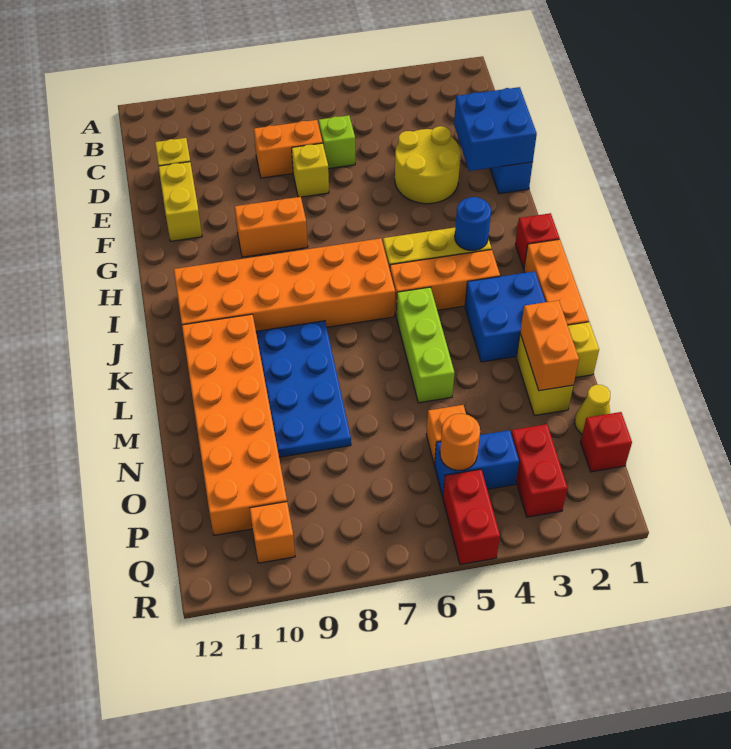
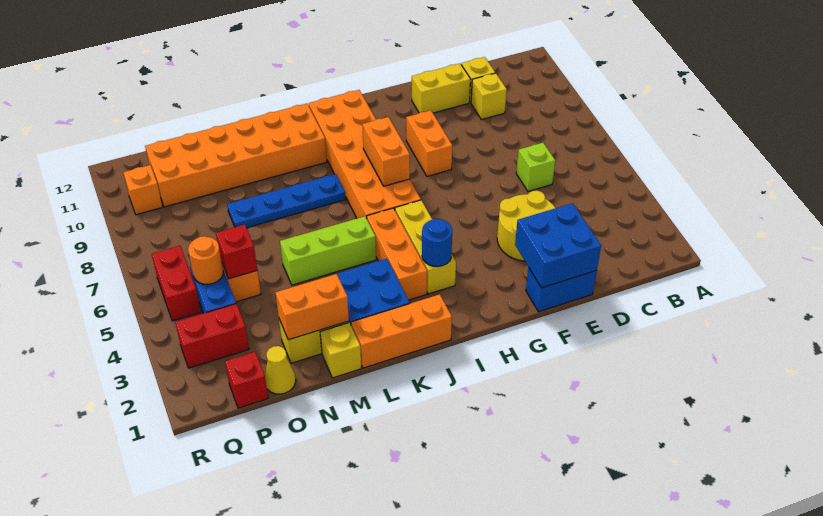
orange brick D7:D8 level 1 -> orange brick I7:I8 level 2
yellow brick E7 level 1 -> yellow brick D10 level 1
red brick I1 level 1 -> red brick O5 level 2
blue plate K8:N9 level 1 -> blue plate K8:N8 level 1
red brick Q5:R5 level 1 -> red brick Q5:Q6 level 1

